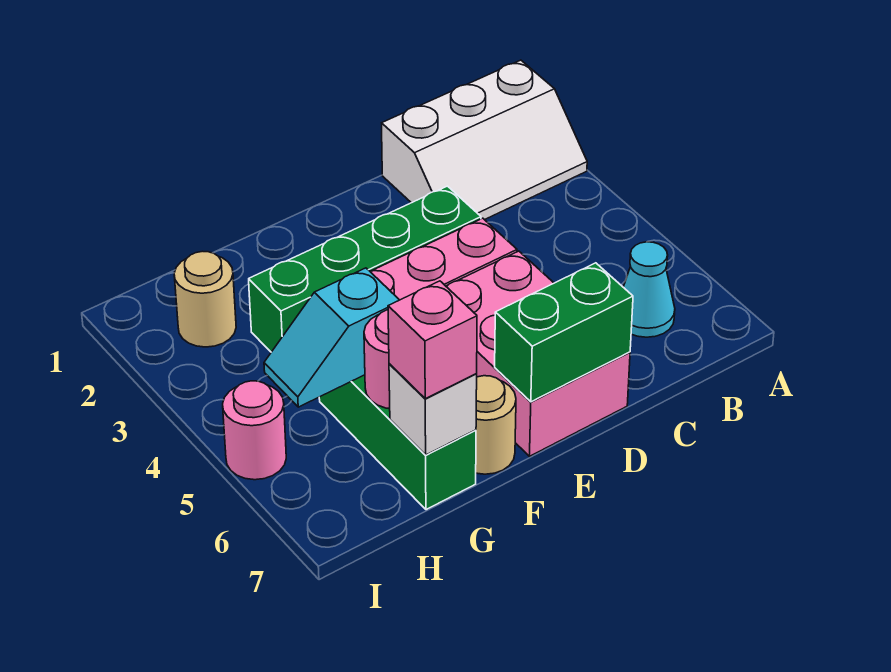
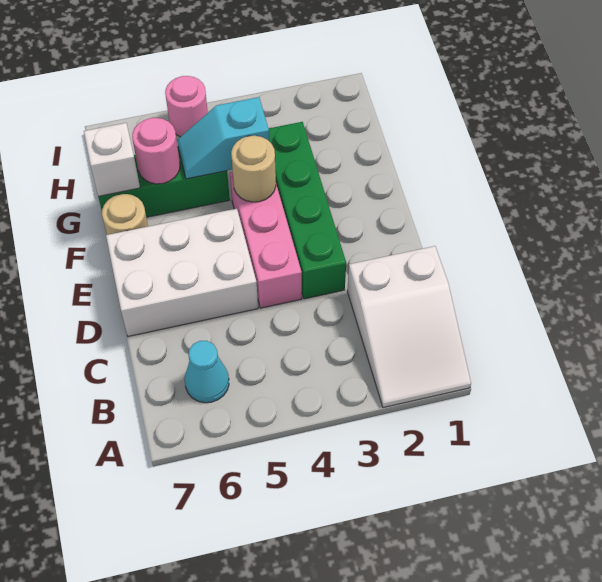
white slope A1:C2 level 1 top 1 -> white slope A1:C2 level 1 top C
pink brick D5:E7 level 1 -> white brick D5:E7 level 1
green brick D7:E7 level 2 -> none
cyan slope G5:H5 level 2 top G -> cyan slope G4:G5 level 2 top 4
pink brick G7 level 3 -> none
tan round brick H2 level 1 -> tan round brick F4 level 2

